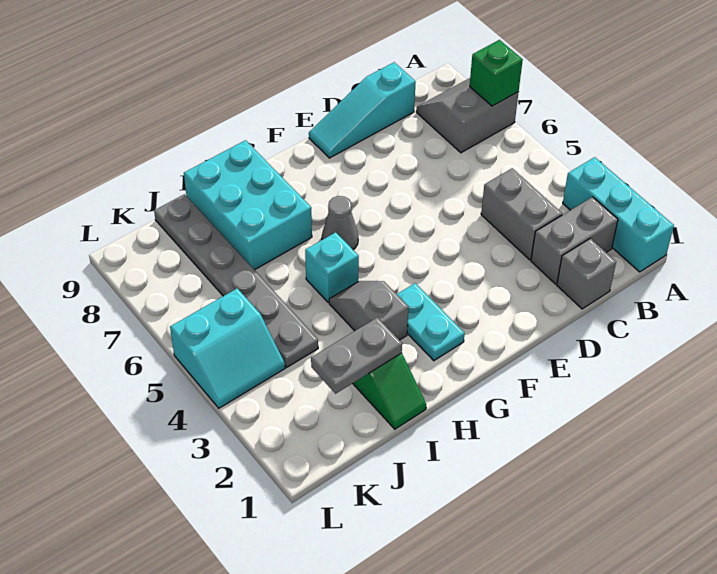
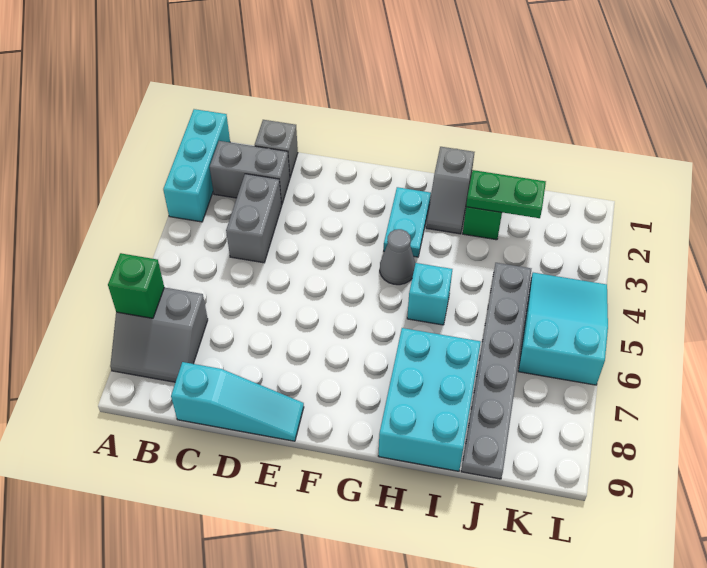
grey cone G6 level 1 -> grey cone G4 level 1
grey slope H3:H4 level 1 top 3 -> grey slope H1:H2 level 1 top 1
grey plate I2:J2 level 2 -> green plate I2:J2 level 2
cyan slope K4:L5 level 1 top 5 -> cyan slope K4:L6 level 1 top 6

